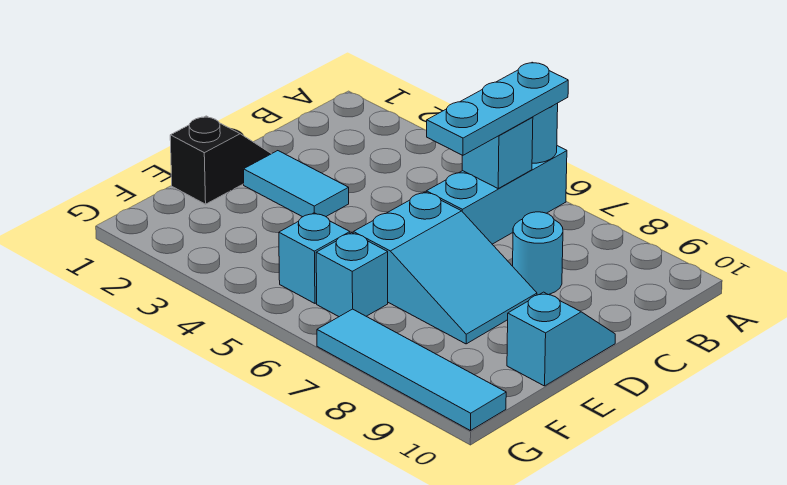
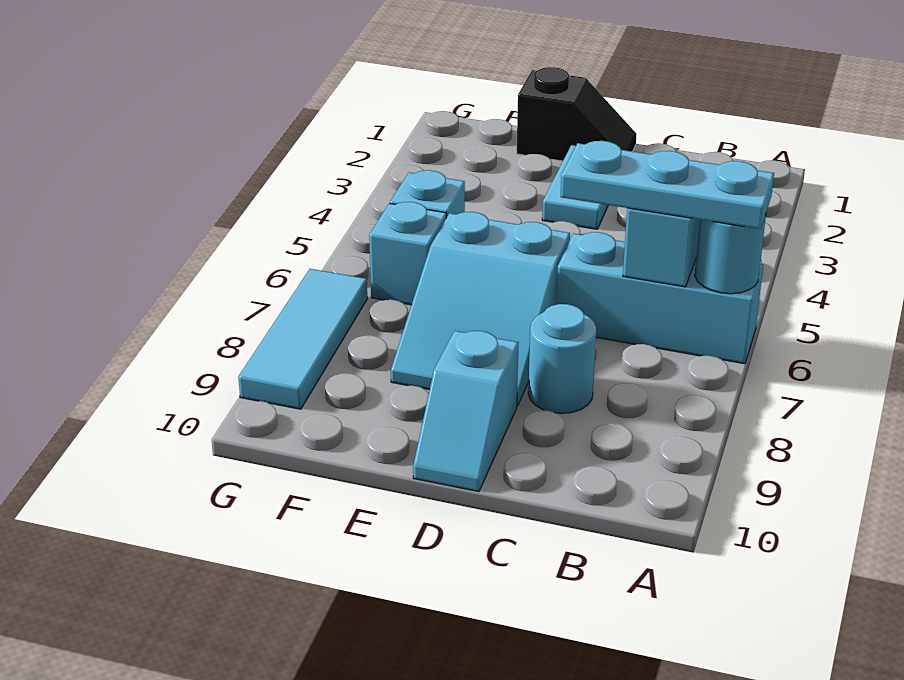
cyan slope D10:E10 level 1 top E -> cyan slope D9:D10 level 1 top 9
cyan tile G7:G10 level 1 -> cyan tile G7:G9 level 1

